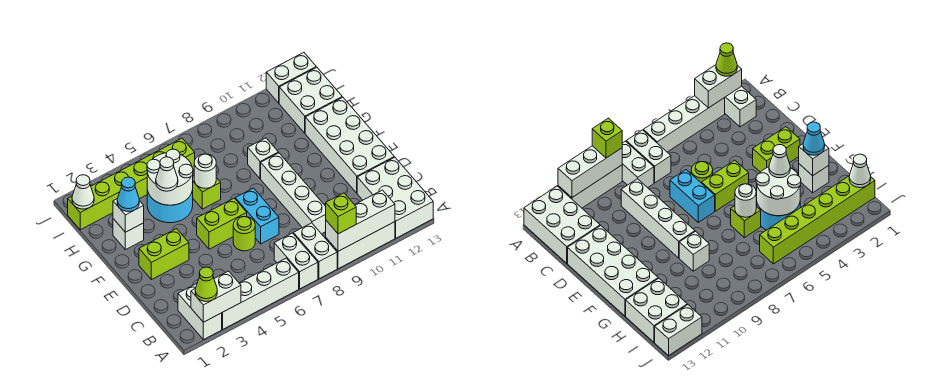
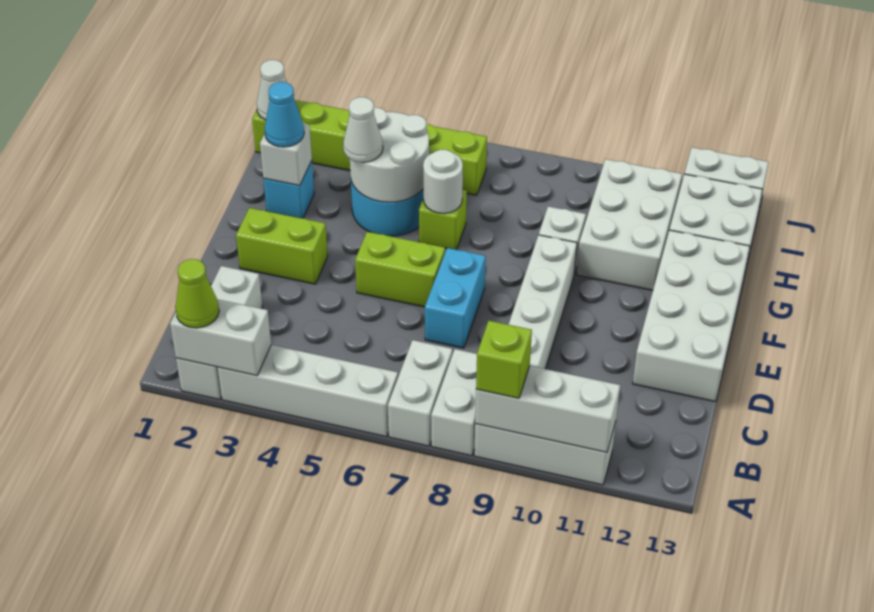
white brick A2:B2 level 1 -> white brick A2:C2 level 1
white brick A12:C13 level 1 -> white brick G10:I11 level 1
lime round brick D6 level 1 -> none
white brick G2 level 1 -> cyan brick G2 level 1

